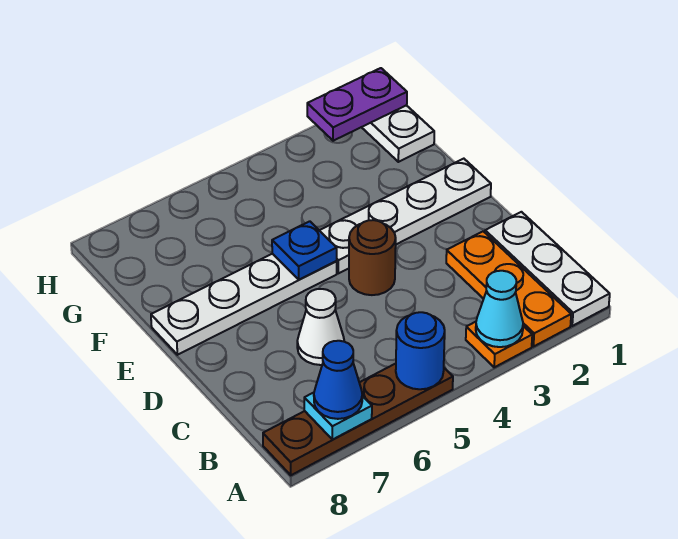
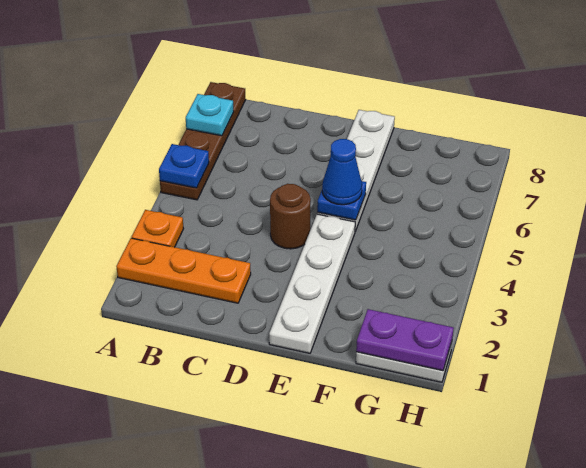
white plate A1:C1 level 1 -> none
cyan cone A3 level 2 -> none
blue round brick A5 level 2 -> blue plate A5 level 2
blue cone A7 level 3 -> blue cone E5 level 3
white cone C6 level 1 -> none
purple plate H1:H2 level 2 -> purple plate G1:H1 level 2

